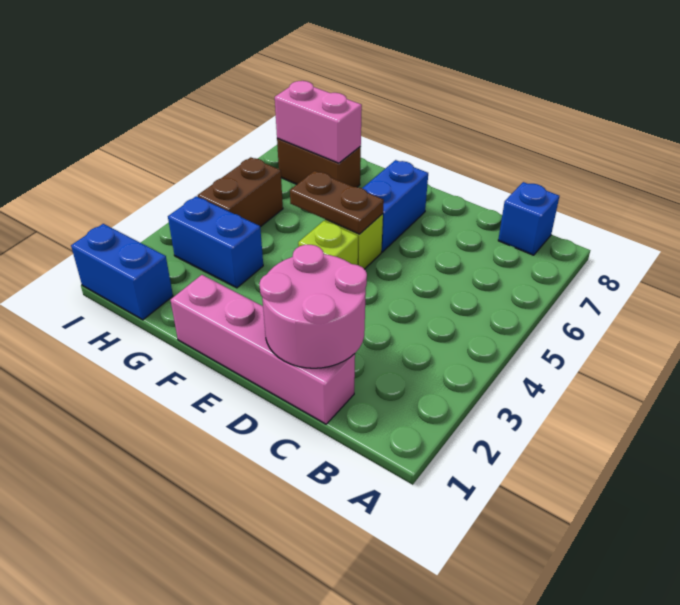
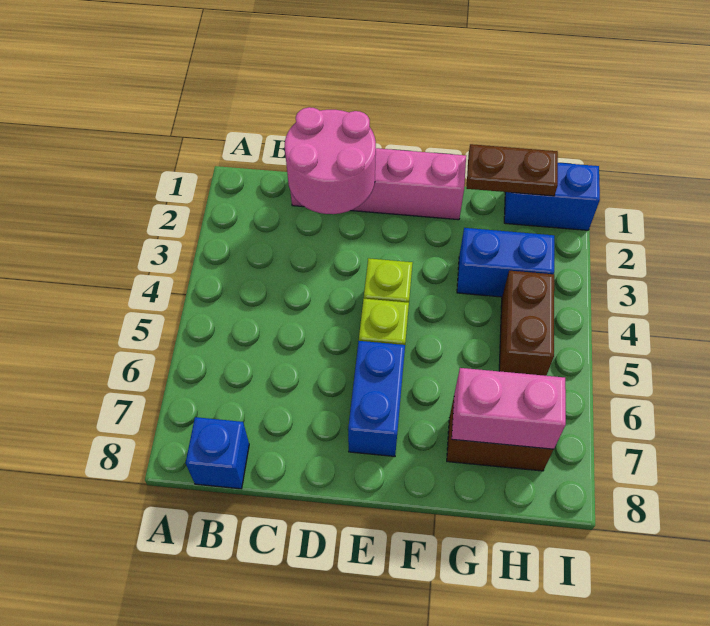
brown plate E5:F5 level 2 -> brown plate G1:H1 level 2

